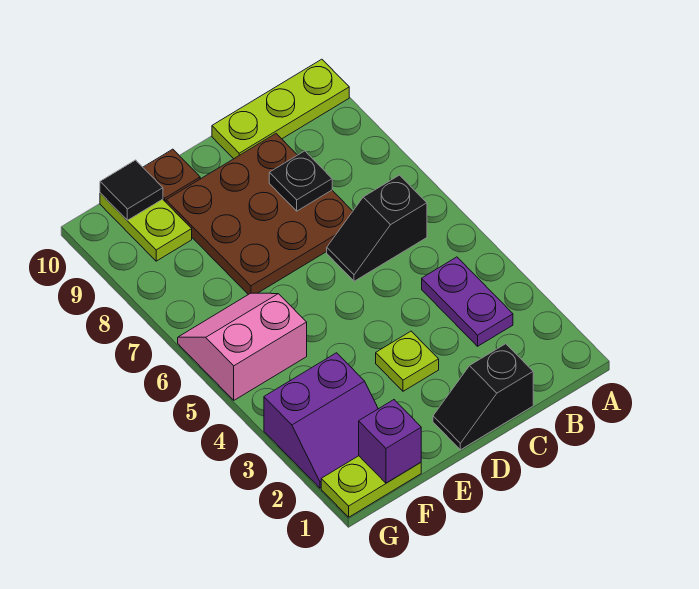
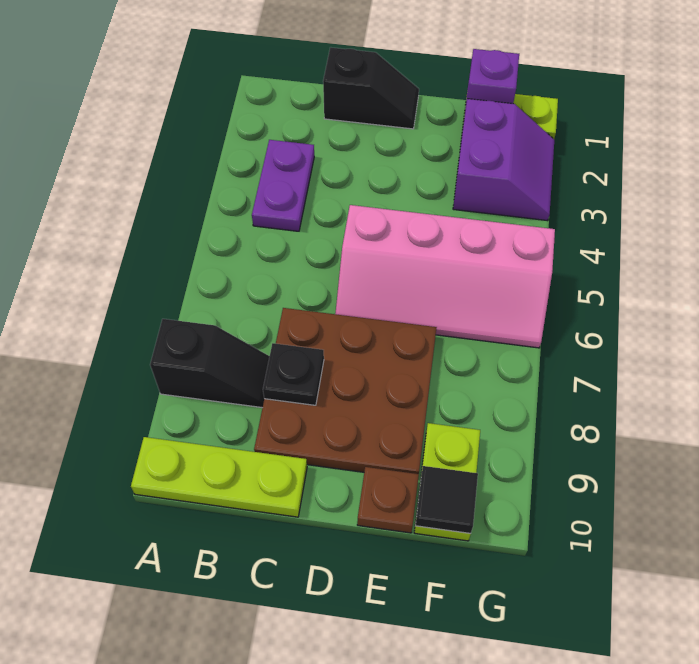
black slope B6:C6 level 1 top B -> black slope A8:B8 level 1 top A
lime plate D3 level 1 -> none
purple slope F2:G3 level 1 top 3 -> purple slope F2:G3 level 1 top F
pink slope F5:G6 level 1 top 5 -> pink slope D5:G6 level 1 top 5

